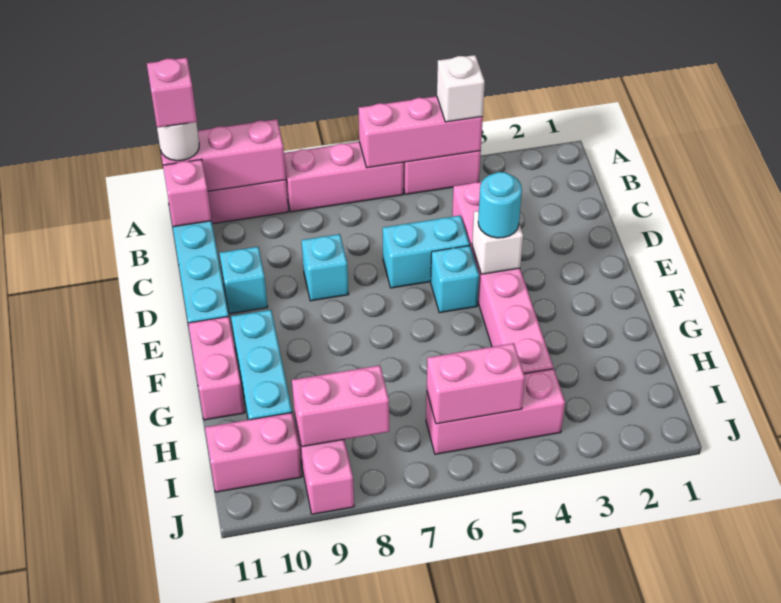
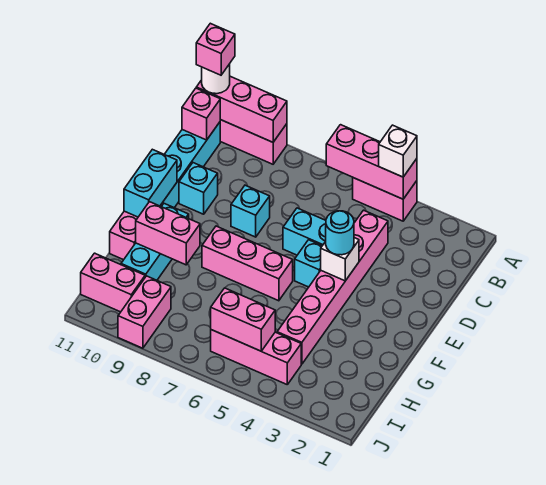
pink brick A6:A8 level 1 -> pink brick F6:F8 level 1
none -> cyan brick E11:F11 level 2
pink brick I8:I9 level 2 -> pink brick G9:G10 level 2

